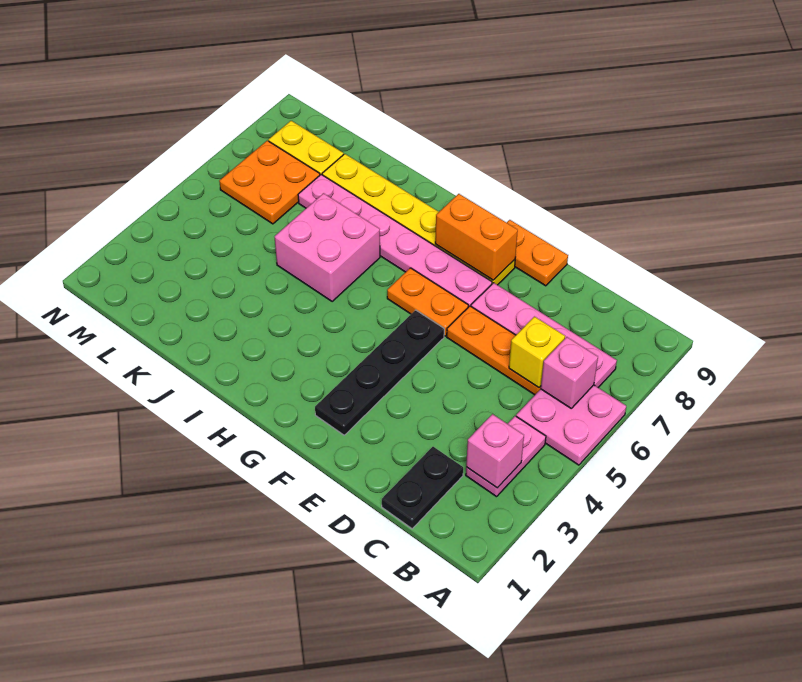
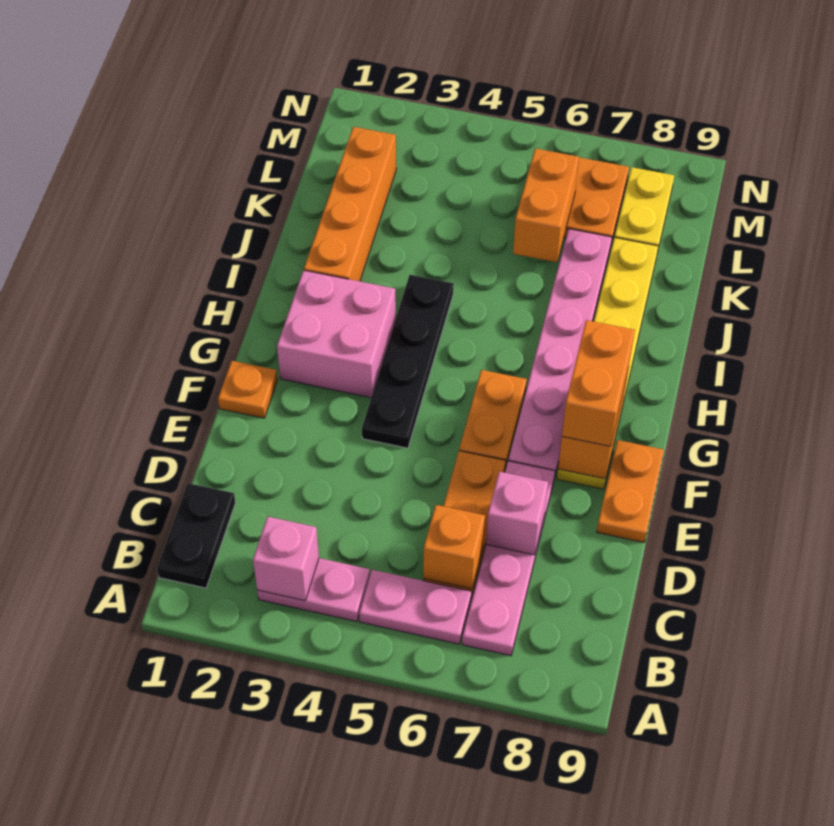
pink plate A5:B6 level 1 -> pink plate B5:B6 level 1
pink brick B6 level 2 -> pink brick D7 level 2
black plate C1:C2 level 1 -> black plate B1:C1 level 1
yellow brick C6 level 2 -> orange brick C6 level 2
none -> orange plate F1 level 1
black plate F2:F5 level 1 -> black plate F4:I4 level 1
none -> orange brick F8:G8 level 3
none -> orange brick I2:L2 level 1
pink brick I5:J6 level 1 -> pink brick G2:H3 level 1
none -> orange brick K6:L6 level 2

